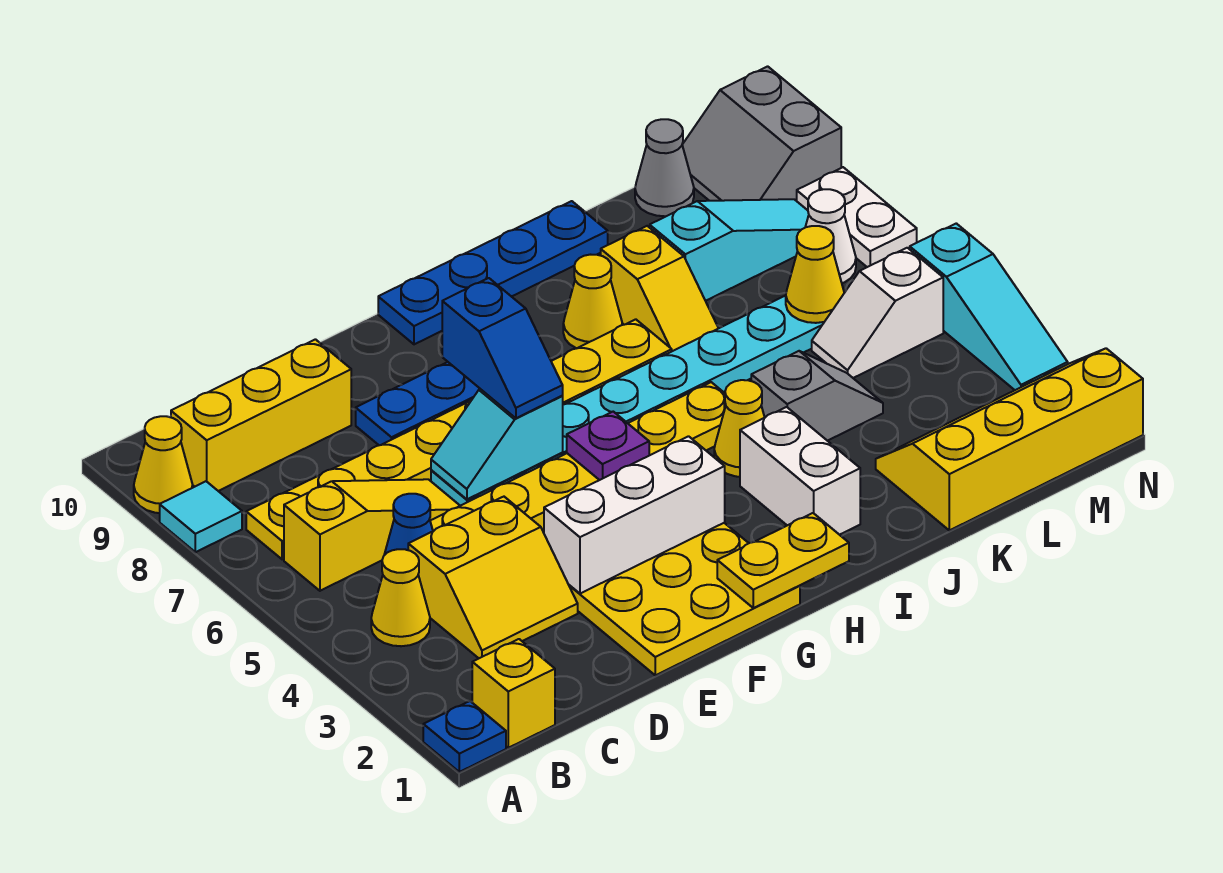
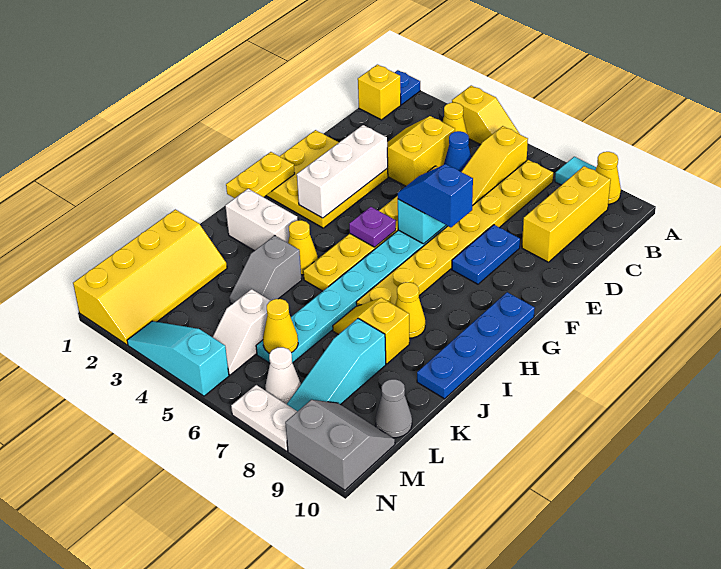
none -> yellow slope A4:A5 level 1 top 4
white slope L5:M5 level 1 top M -> white slope L5:M5 level 1 top L

